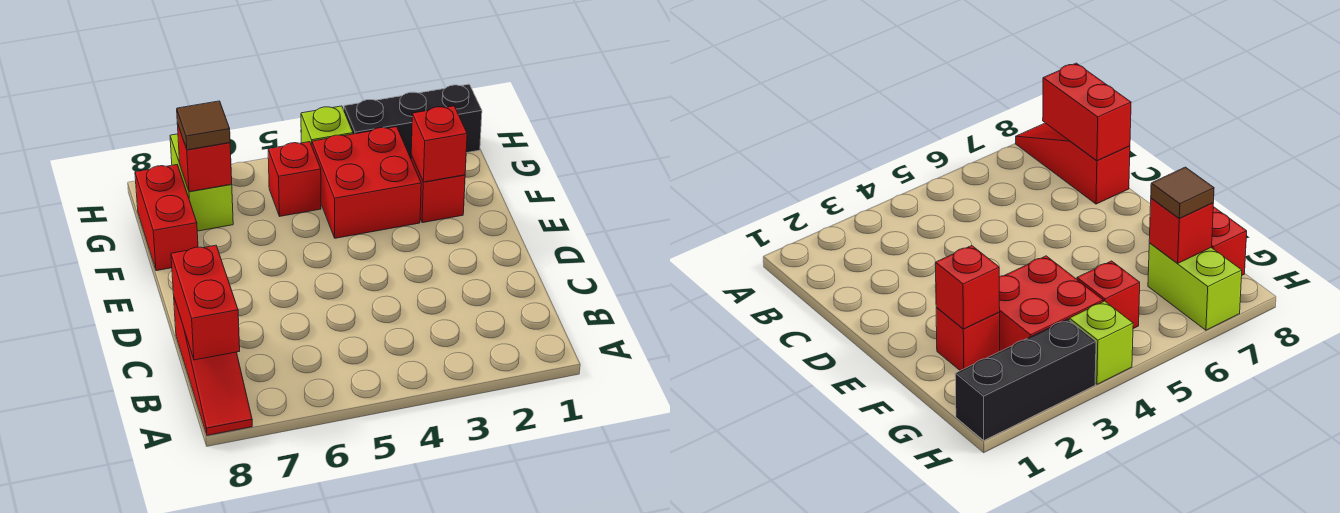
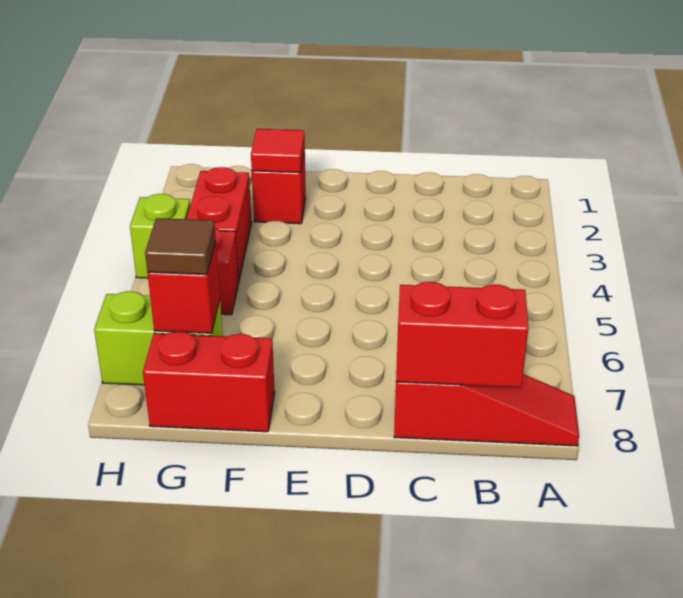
red brick F2 level 2 -> red tile F2 level 2
red brick F3:G4 level 1 -> red brick G3:G4 level 1
black brick H1:H3 level 1 -> none

